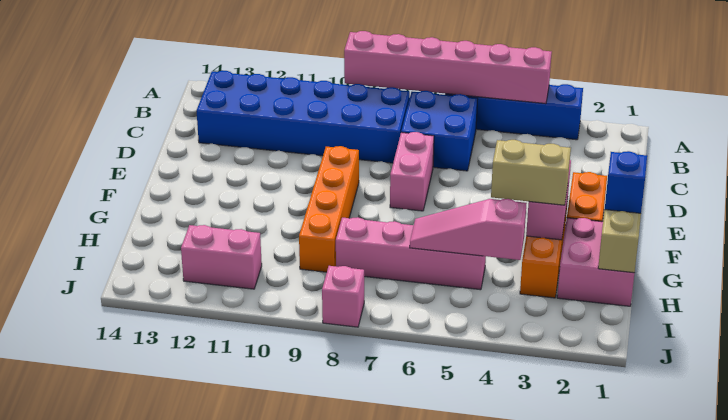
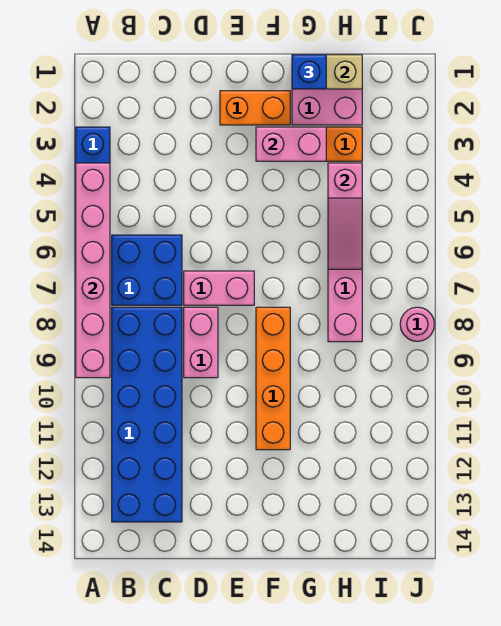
orange brick E9:H9 level 1 -> orange brick F8:F11 level 1
tan brick G3:G4 level 3 -> none
pink brick I11:I12 level 1 -> pink brick D8:D9 level 1
pink brick J8 level 1 -> pink round brick J8 level 1

